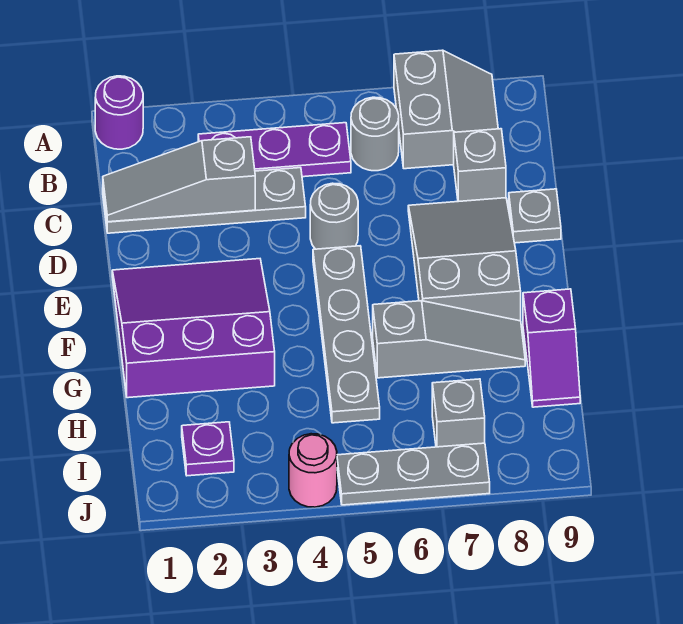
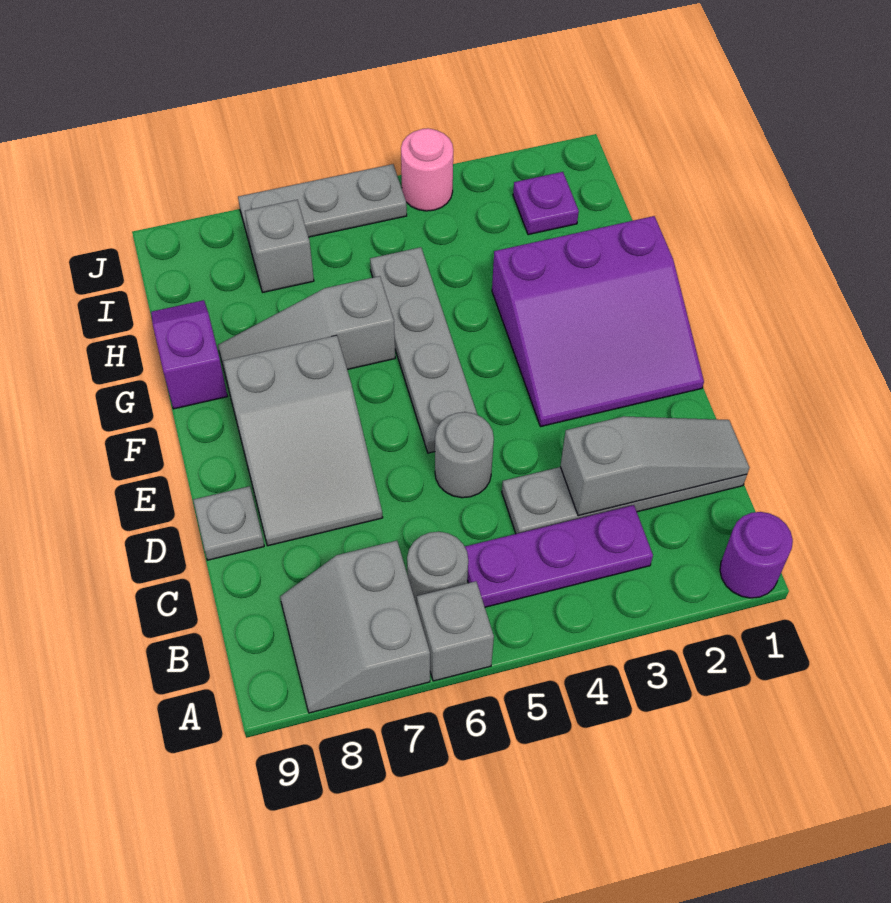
grey brick C8 level 1 -> grey brick A6 level 1

